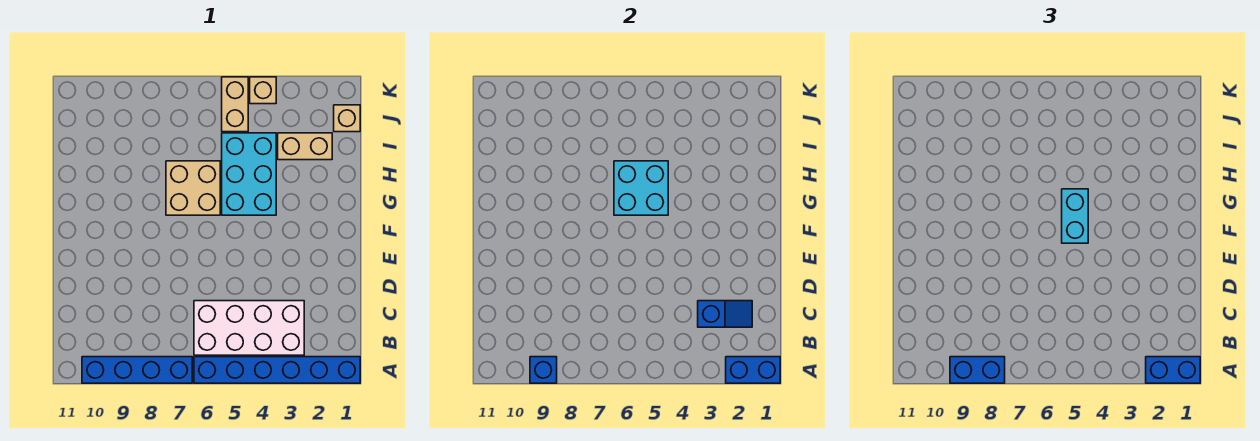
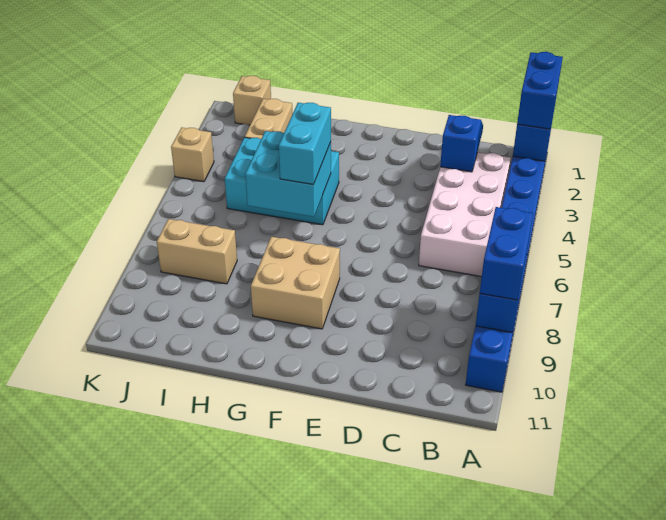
cyan brick F5:G5 level 3 -> cyan brick G5:G6 level 3
tan brick G6:H7 level 1 -> tan brick F8:G9 level 1
tan brick J5:K5 level 1 -> tan brick I8:J8 level 1

